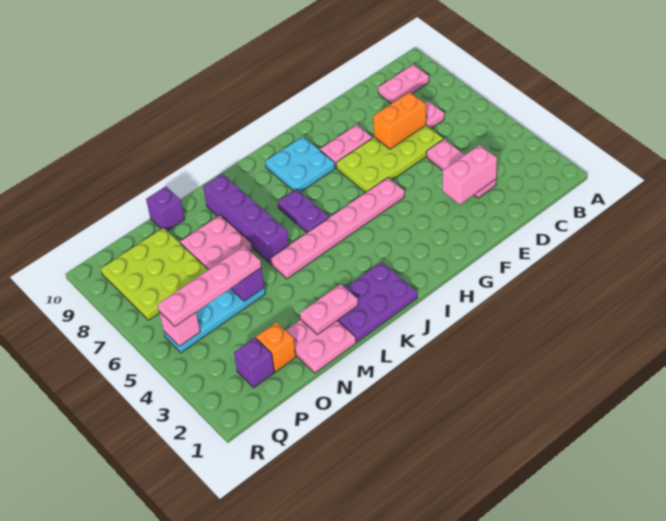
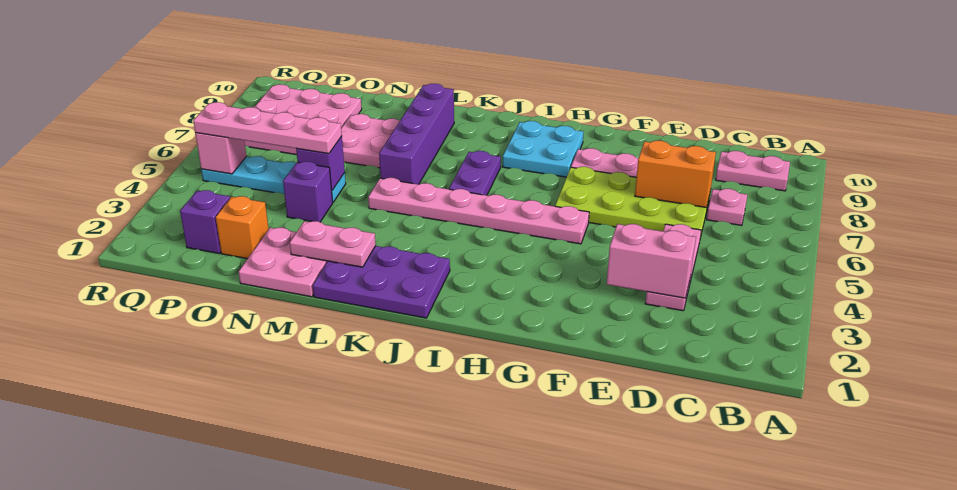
purple brick N10 level 1 -> purple brick N4 level 1
lime plate O7:Q9 level 1 -> pink plate O7:Q9 level 1

